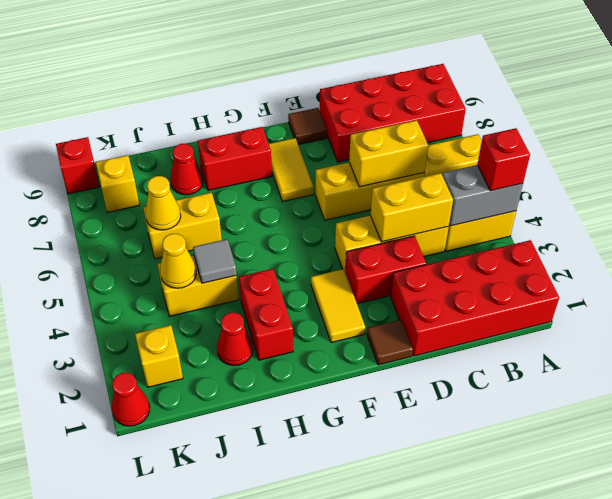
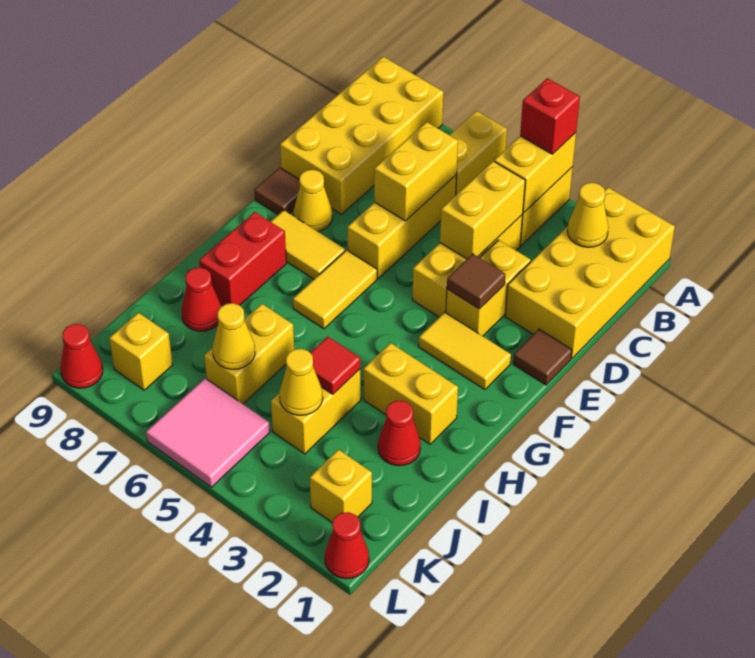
red brick A1:D2 level 1 -> yellow brick A1:D2 level 1
grey brick A4:B4 level 2 -> yellow brick A4:B4 level 2
red brick A8:D9 level 1 -> yellow brick A8:D9 level 1
none -> yellow cone B2 level 2
red brick D3:E3 level 1 -> yellow brick D3:E3 level 1
none -> brown tile E3 level 2
none -> yellow cone E8 level 1
none -> yellow tile F6:G6 level 1
red brick H2:H3 level 1 -> yellow brick H2:H3 level 1
grey tile I4 level 2 -> red tile I4 level 2
none -> pink tile K5:L6 level 1
red brick L9 level 1 -> red cone L9 level 1

